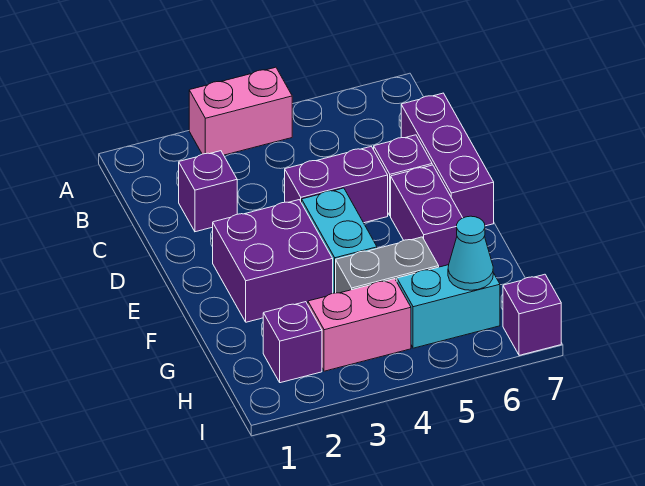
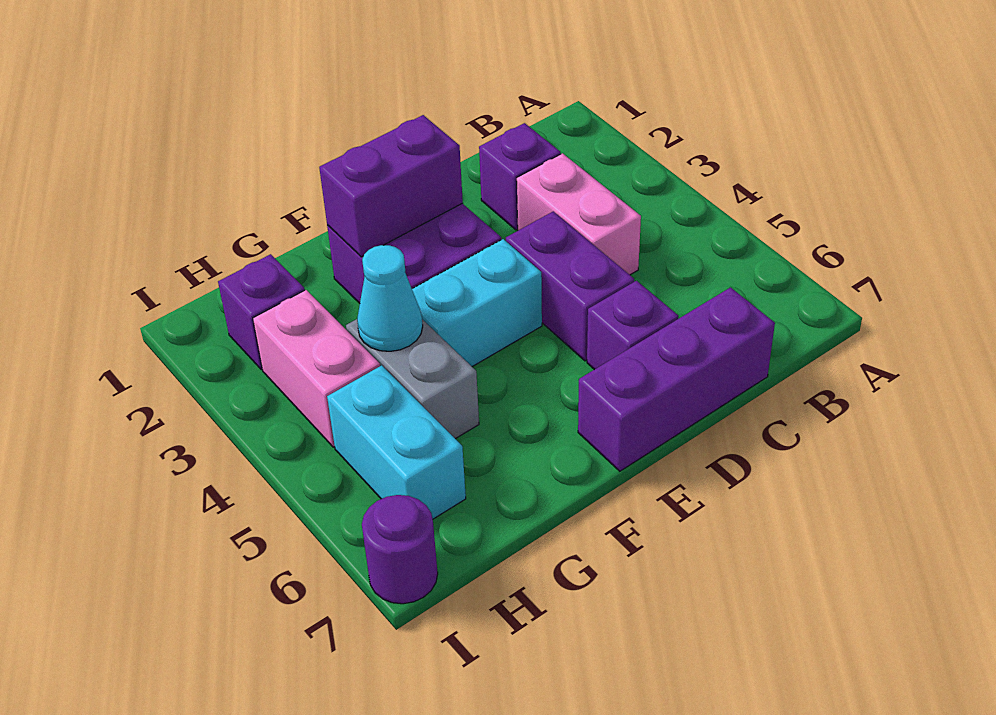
pink brick A3:A4 level 1 -> pink brick C3:C4 level 1
purple brick E6:F6 level 1 -> purple brick E2:F2 level 2
cyan cone H6 level 2 -> cyan cone G4 level 2
purple brick I7 level 1 -> purple round brick I7 level 1

